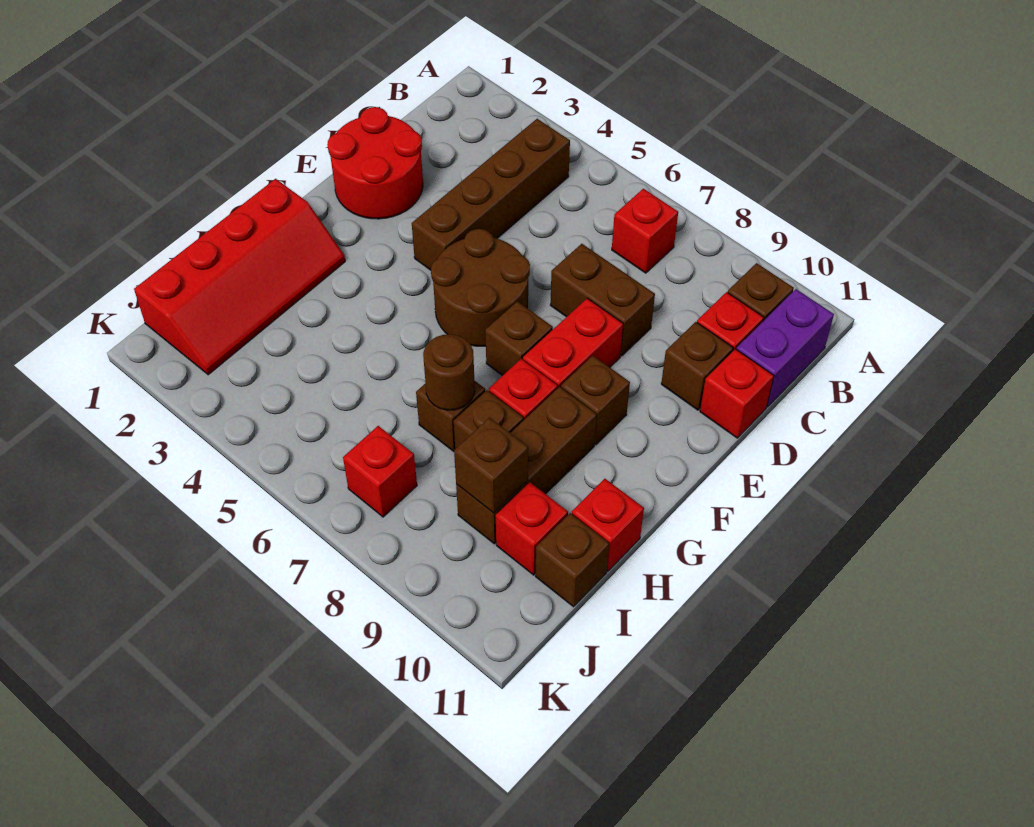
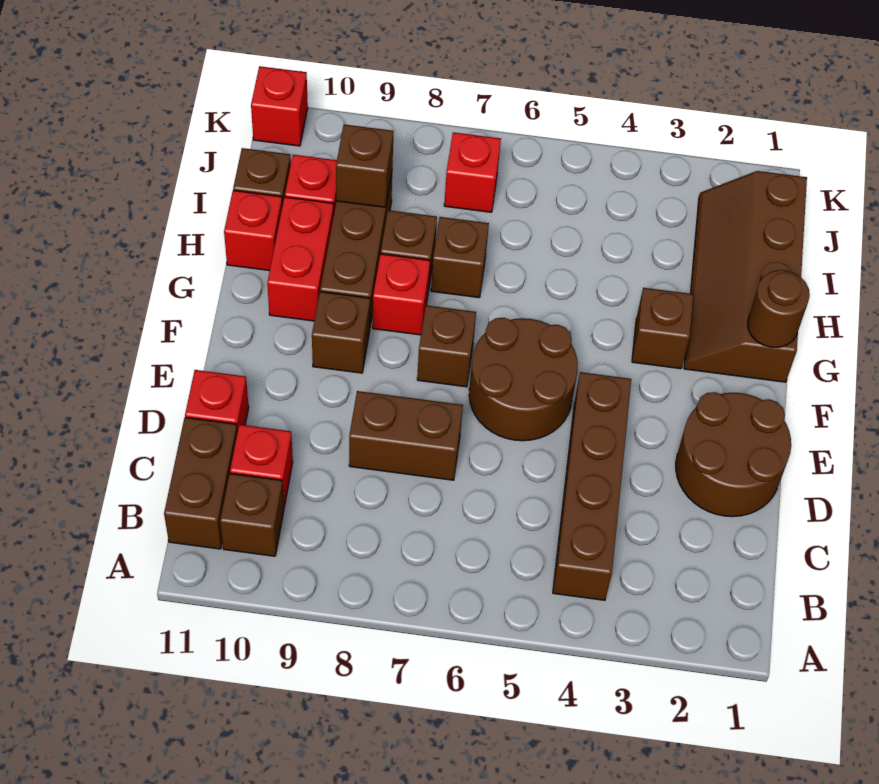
red brick B7 level 1 -> red brick K11 level 1
purple brick B11:C11 level 1 -> brown brick B11:C11 level 1
red round brick D1:E2 level 1 -> brown round brick D1:E2 level 1
brown brick D10 level 1 -> brown brick G3 level 1
red brick E8:F8 level 1 -> red brick G10:H10 level 1
red slope G1:J2 level 1 top 1 -> brown slope G1:J2 level 1 top 1
brown round brick H7 level 2 -> brown round brick G1 level 2

